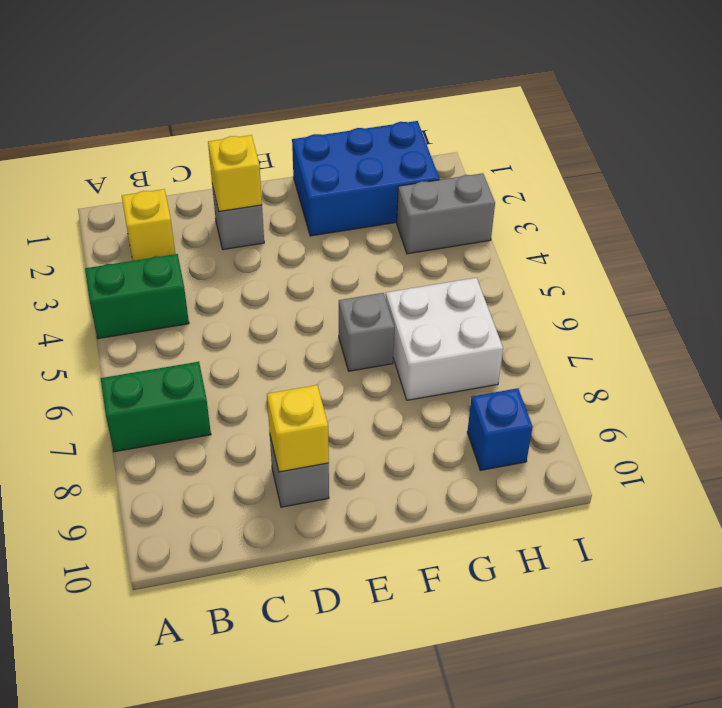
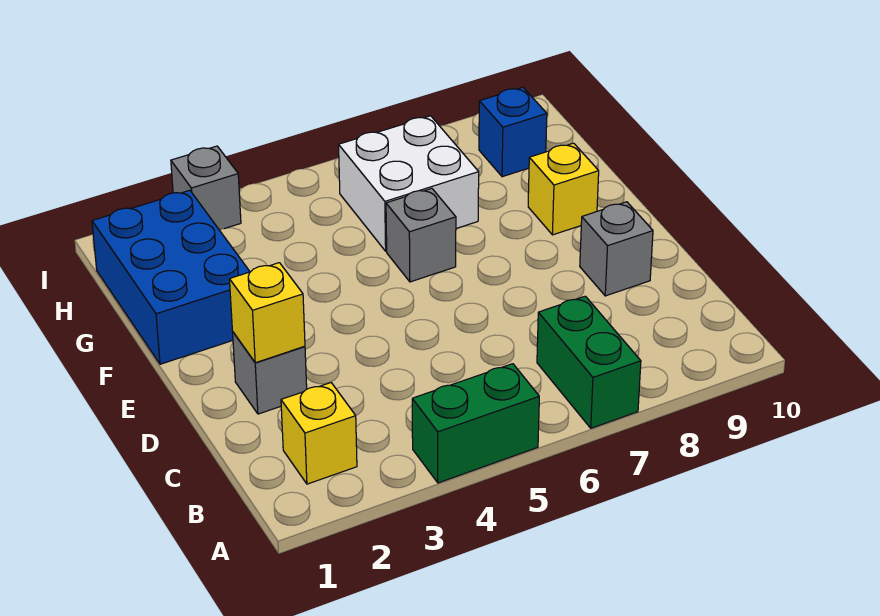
green brick A4:B4 level 1 -> green brick A4:A5 level 1
yellow brick D9 level 2 -> yellow brick F9 level 1
grey brick H3:I3 level 1 -> grey brick I3 level 1

